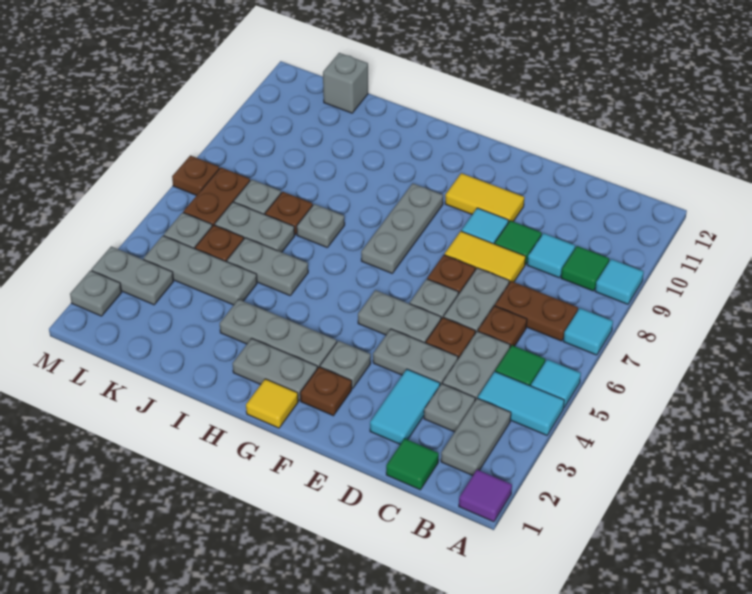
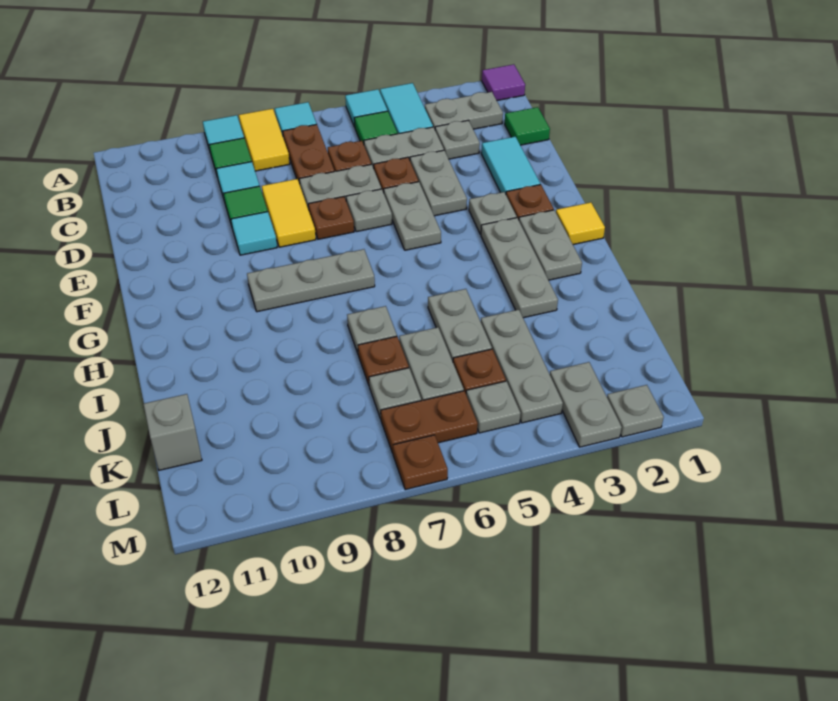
cyan tile D2:D3 level 1 -> cyan tile D2:E2 level 1
yellow tile E10:F10 level 1 -> yellow tile A8:B8 level 1

